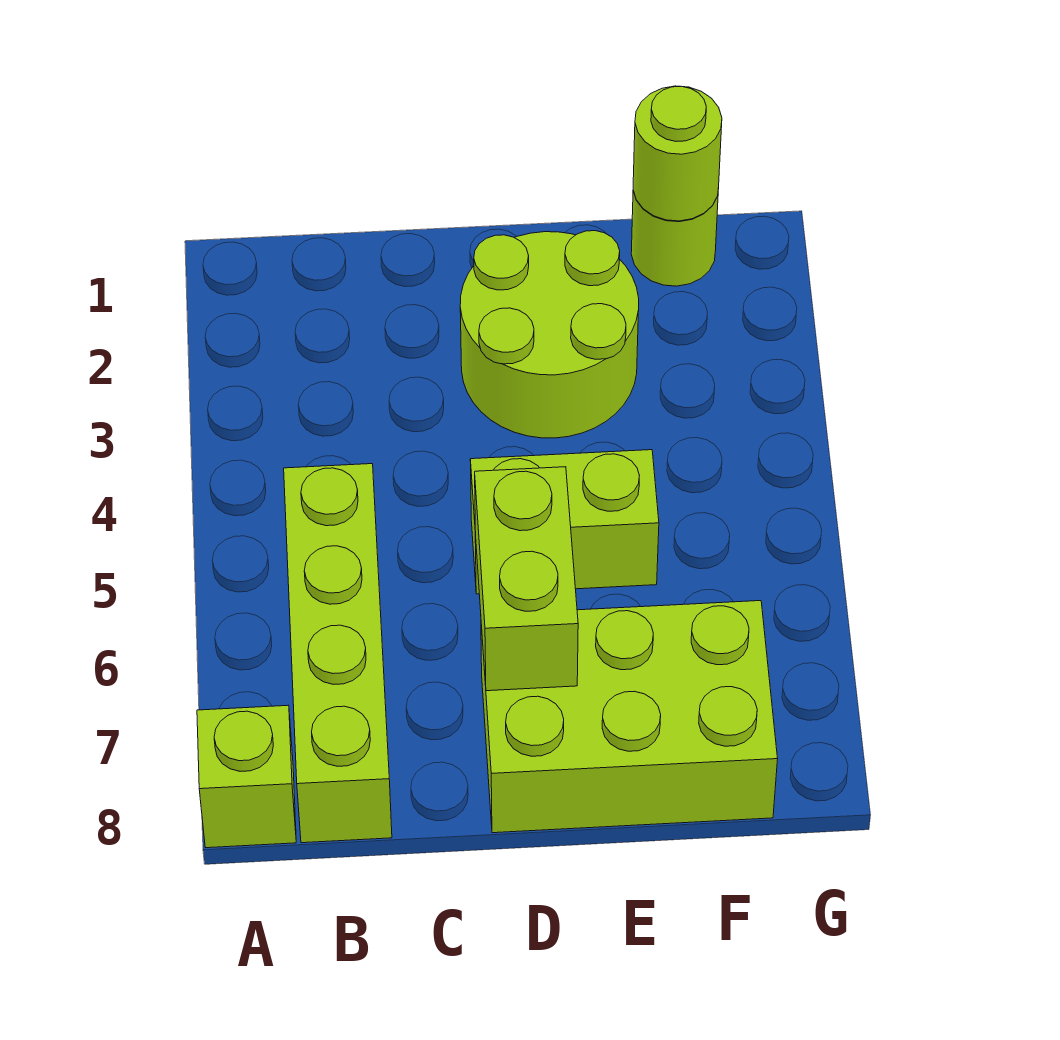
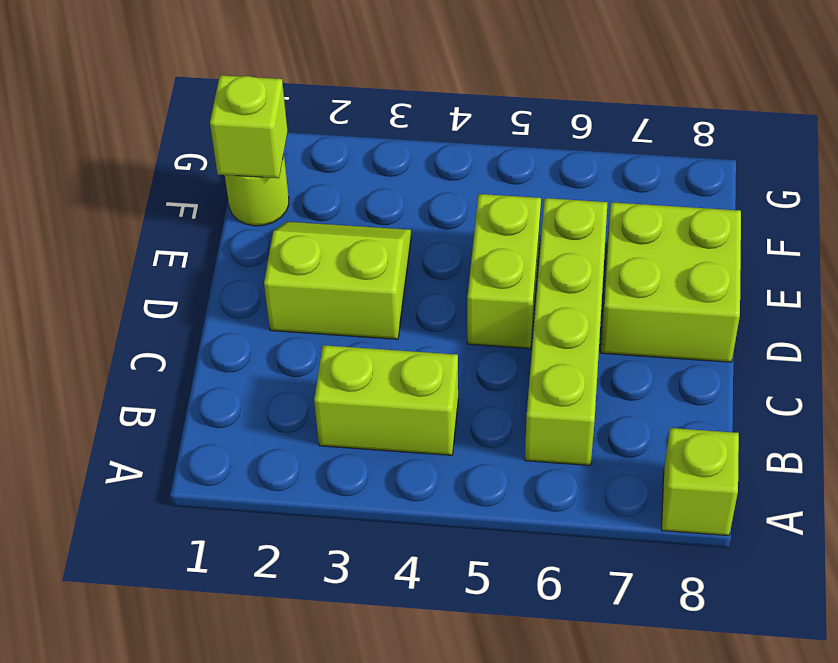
lime brick B5:B8 level 1 -> lime brick B6:E6 level 1
lime round brick D2:E3 level 1 -> lime slope D2:E3 level 1 top D
lime brick D6:D7 level 2 -> lime brick B3:B4 level 1
lime brick D7:F8 level 1 -> lime brick D7:E8 level 1
lime round brick F1 level 2 -> lime brick F1 level 2

